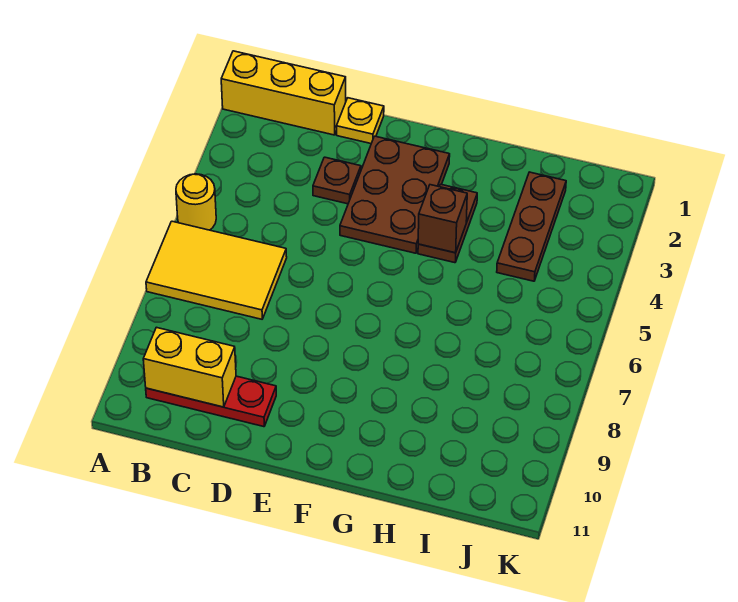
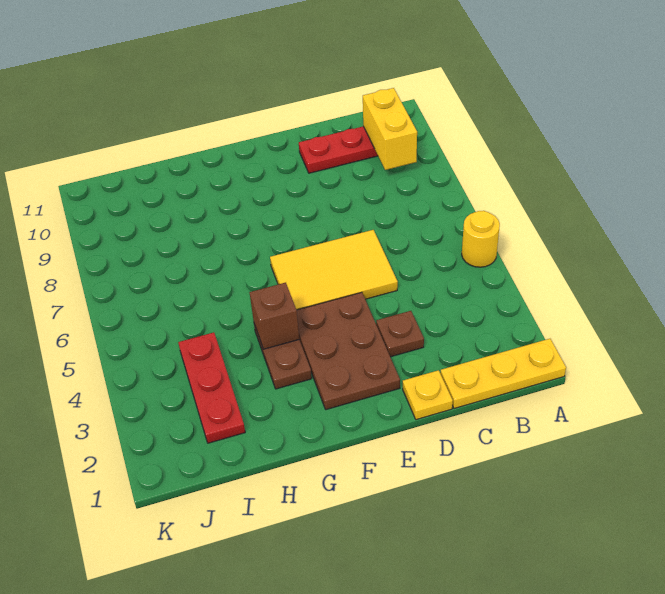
yellow brick A1:C1 level 1 -> yellow plate A1:C1 level 1
yellow tile A6:C7 level 1 -> yellow tile D5:F6 level 1
yellow brick B10:C10 level 2 -> yellow brick B9:B10 level 2
brown plate I2:I4 level 1 -> red plate I2:I4 level 1

